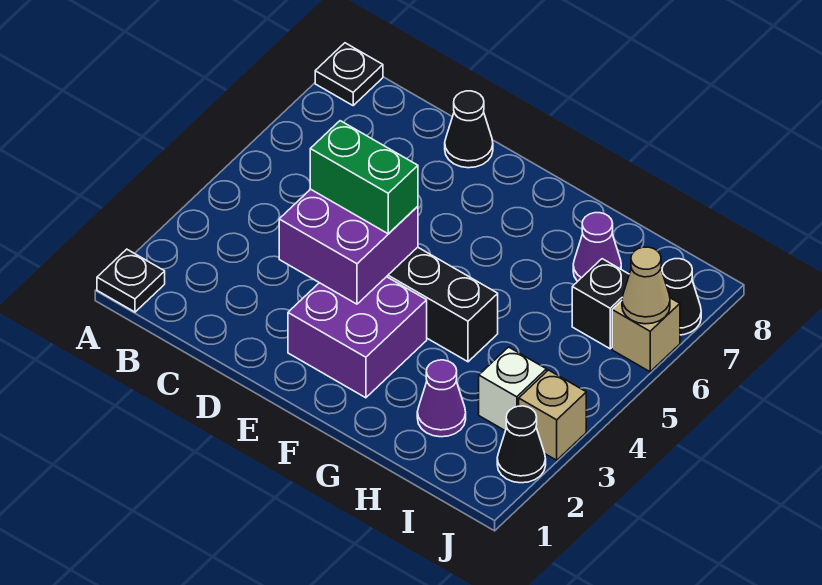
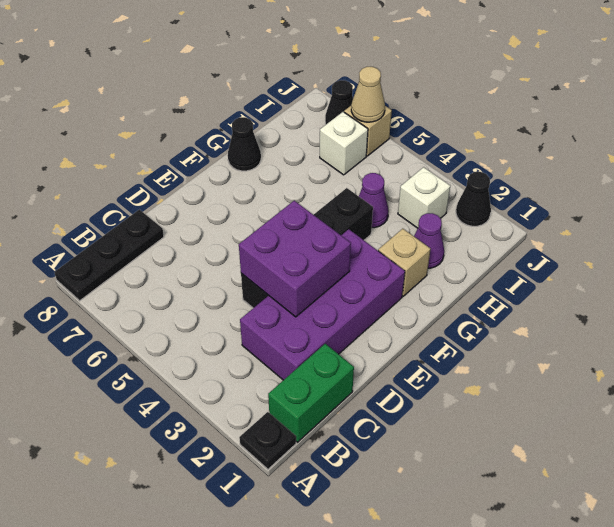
black plate A8 level 1 -> black plate A8:C8 level 1
green brick D4:E4 level 3 -> green brick B1:C1 level 1
black cone D8 level 1 -> black cone G8 level 1
purple brick E2:F3 level 1 -> purple brick C2:F3 level 1
purple cone H7 level 1 -> purple cone H4 level 1
black brick I6 level 1 -> white brick I6 level 1
tan brick J3 level 1 -> tan brick G2 level 1

